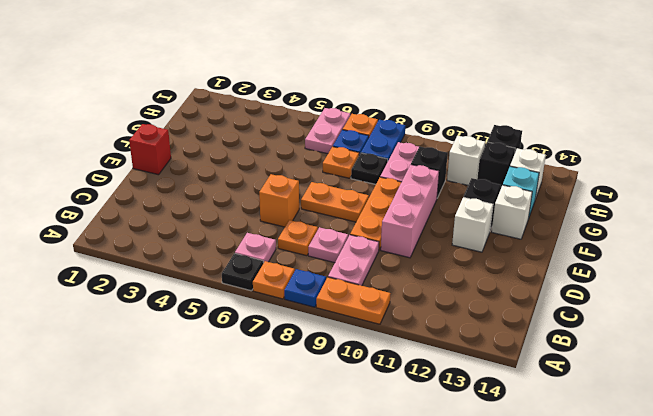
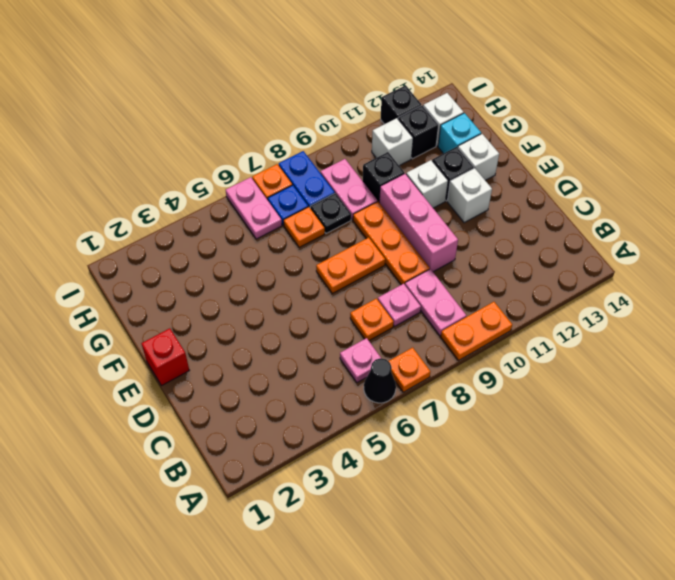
black plate A6 level 1 -> black cone A6 level 1
blue plate A8 level 1 -> none
orange brick D6 level 1 -> none
none -> white brick F11 level 1

